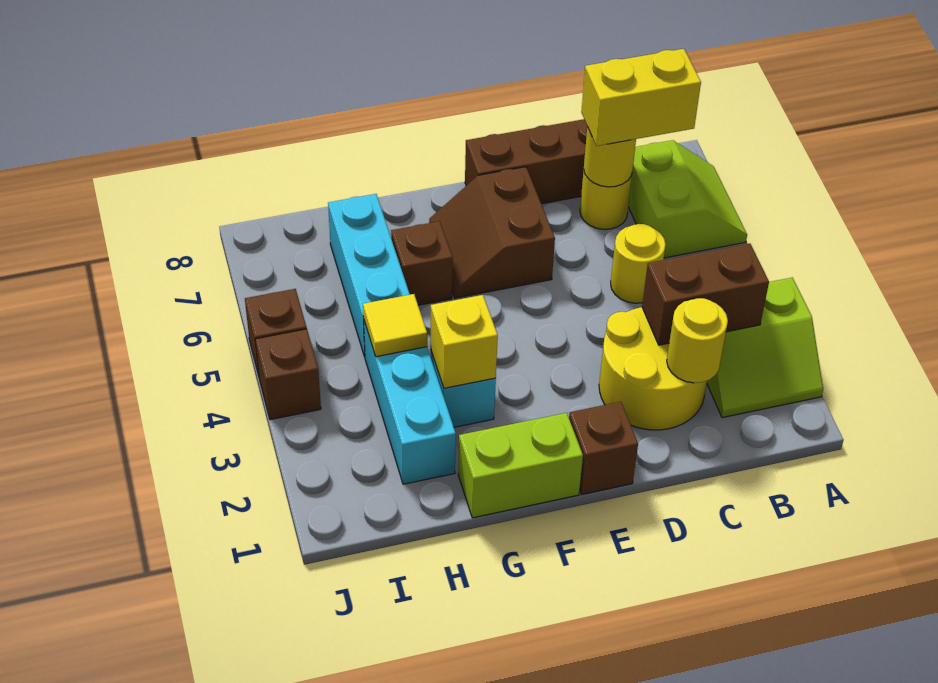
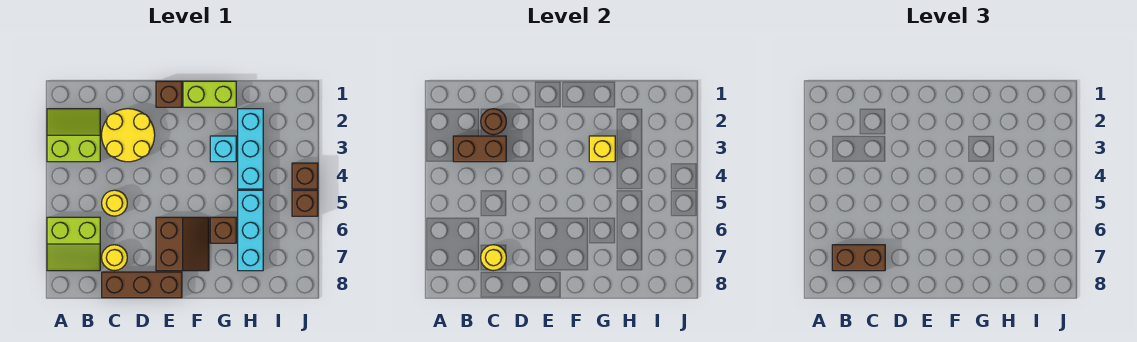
lime slope A6:B7 level 1 top B -> lime slope A6:B7 level 1 top 6
yellow brick B7:C7 level 3 -> brown brick B7:C7 level 3
yellow round brick C2 level 2 -> brown round brick C2 level 2
yellow tile H4 level 2 -> none

